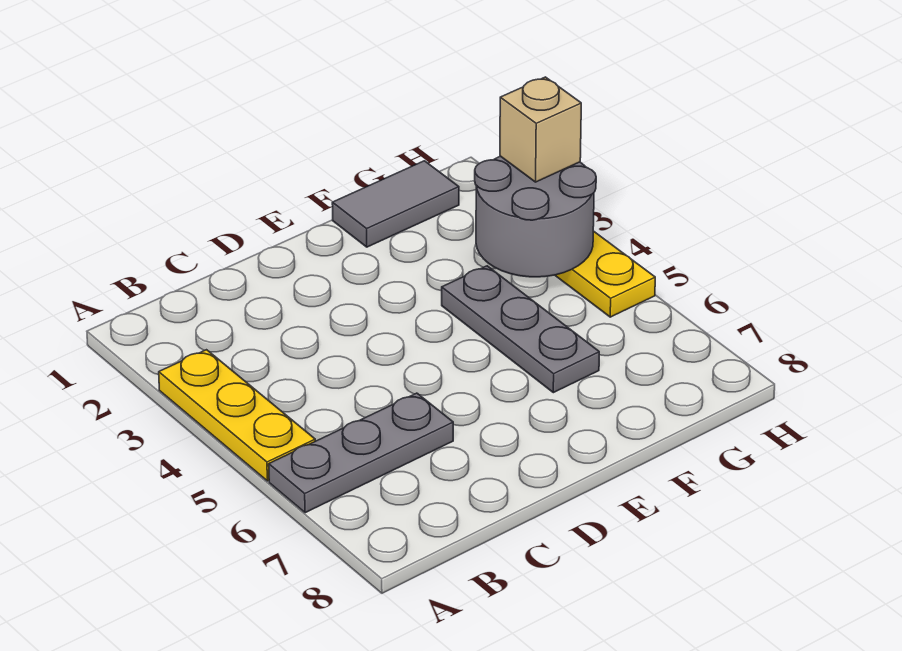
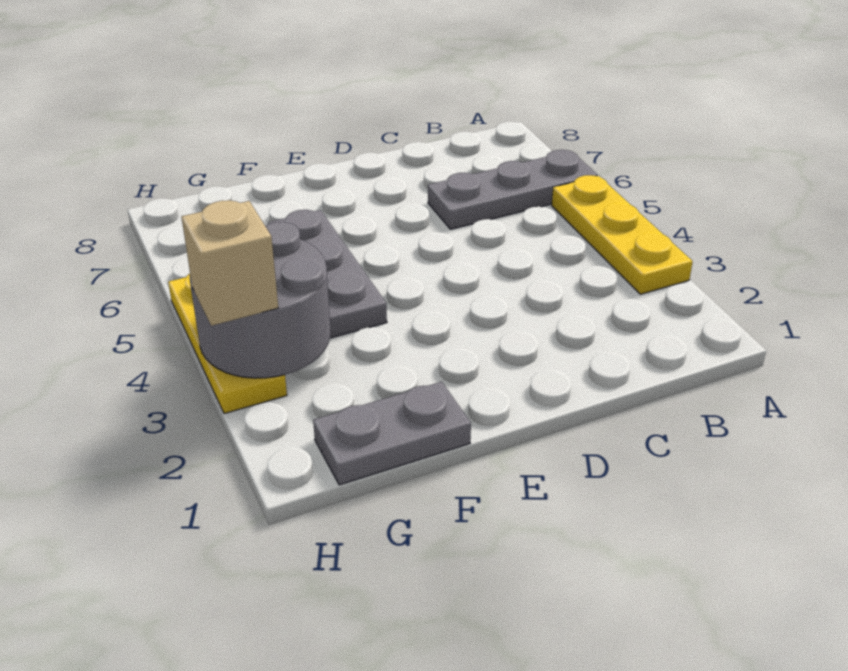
grey tile F1:G1 level 1 -> grey plate F1:G1 level 1

